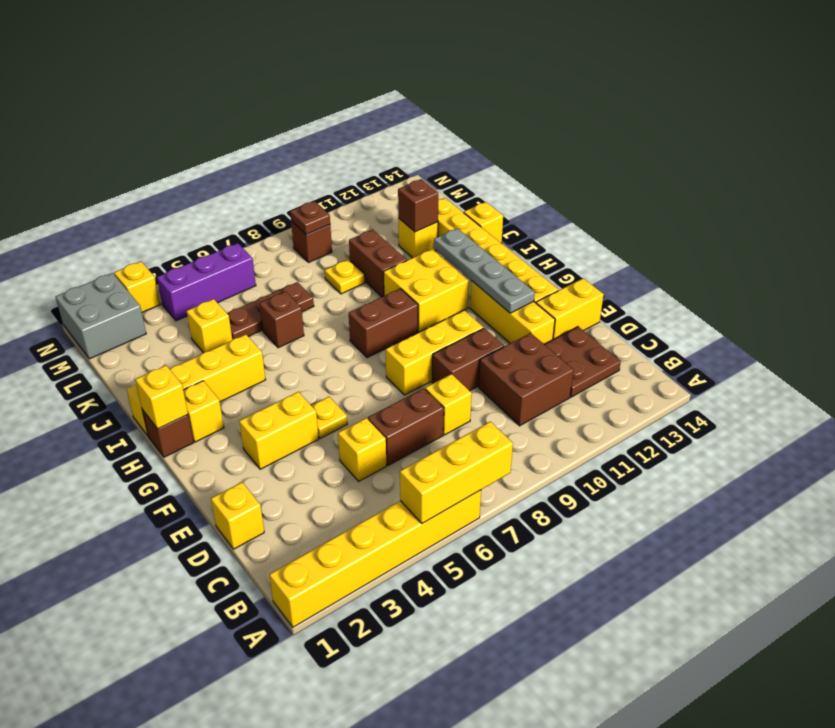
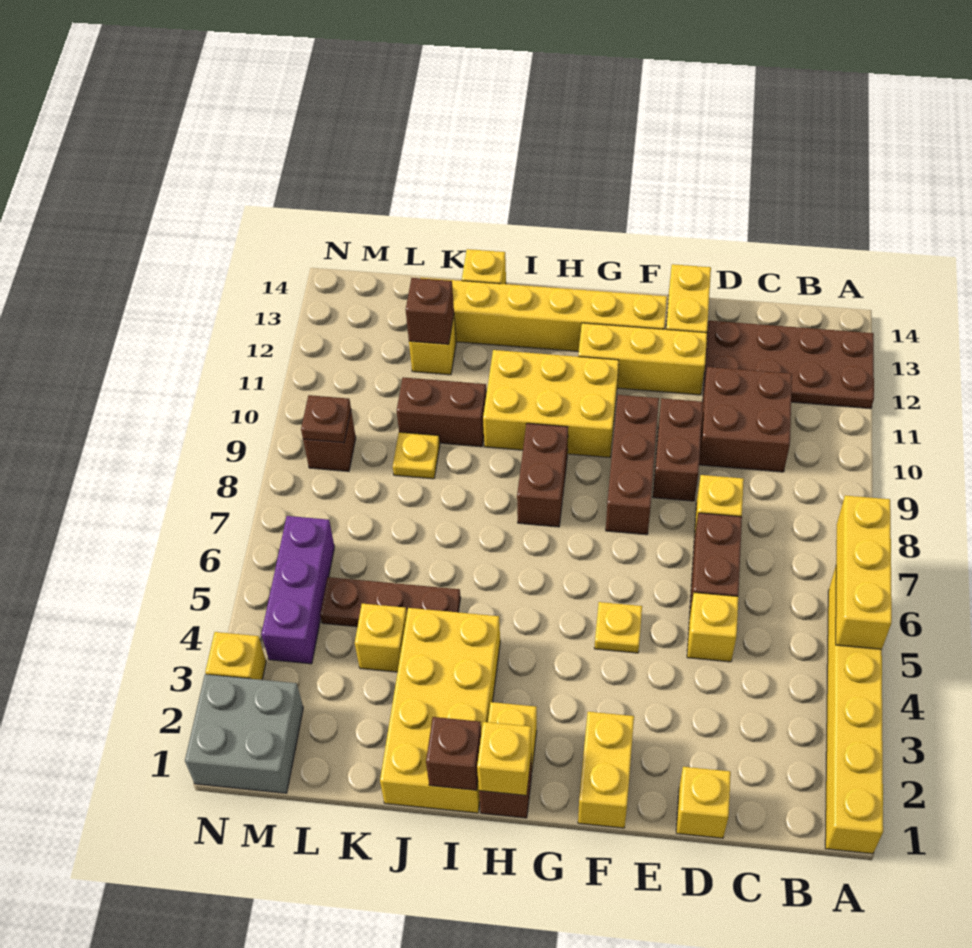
brown plate C12:D13 level 1 -> brown plate A12:D13 level 1
yellow brick F3:F4 level 1 -> yellow brick F1:F2 level 1
yellow brick F8:F10 level 1 -> brown brick F8:F10 level 1
grey plate F12:I12 level 2 -> none
yellow brick H10:I11 level 1 -> yellow brick G10:I11 level 1
yellow brick I1:I4 level 1 -> yellow brick I1:J4 level 1
brown brick J6 level 1 -> brown brick I1 level 2
brown plate K5:K7 level 1 -> brown plate J5:L5 level 1

